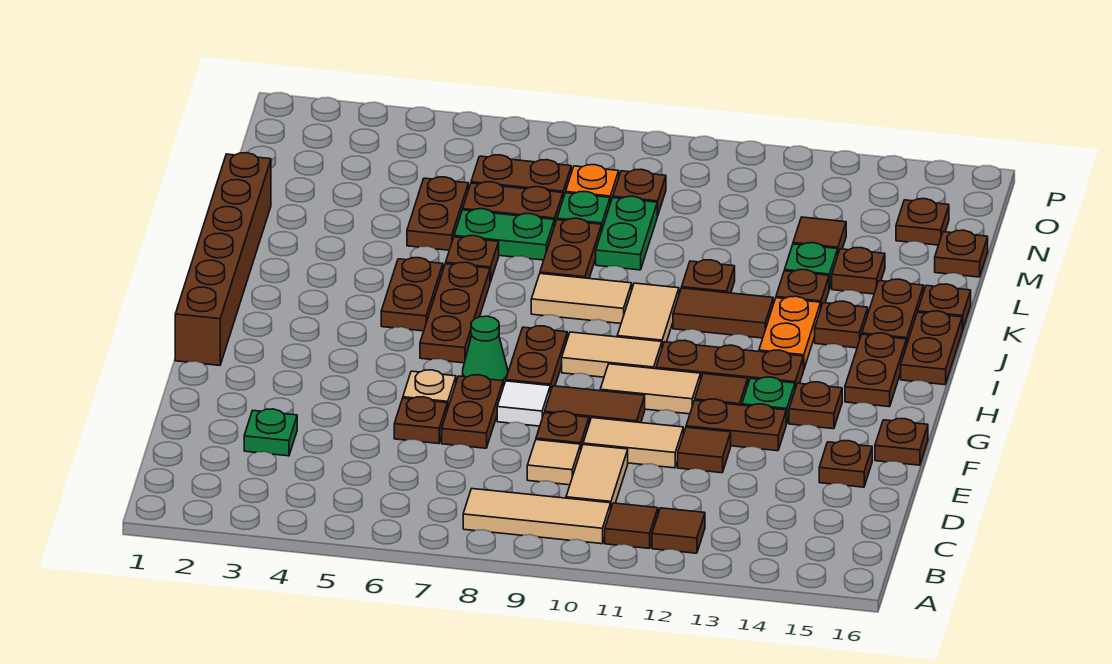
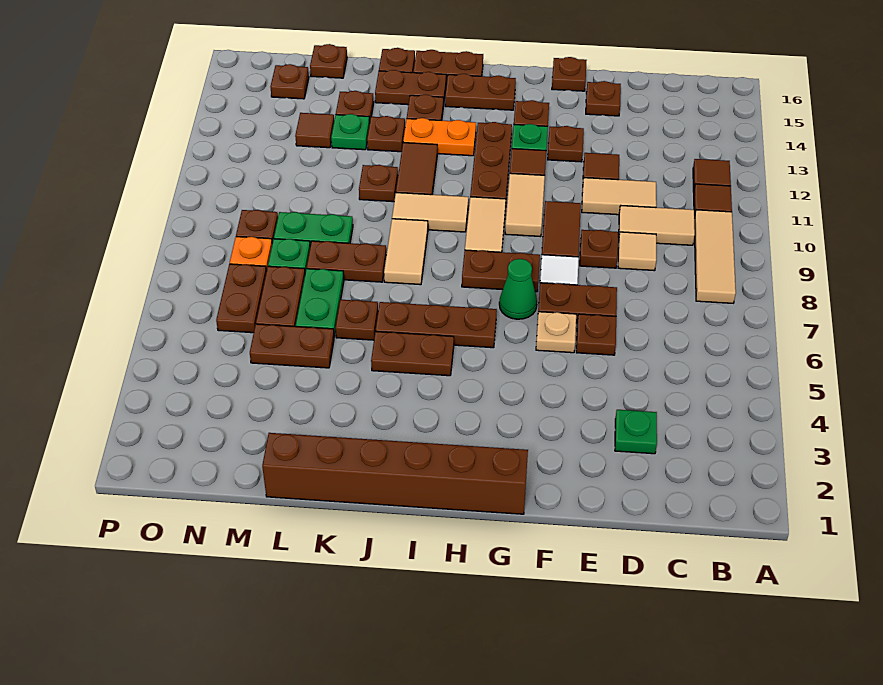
tan tile E10:E11 level 1 -> tan tile D11:E11 level 1
brown plate F12:F13 level 1 -> brown plate F13 level 1

